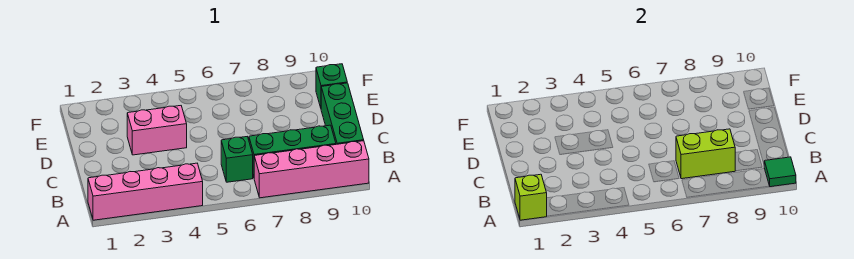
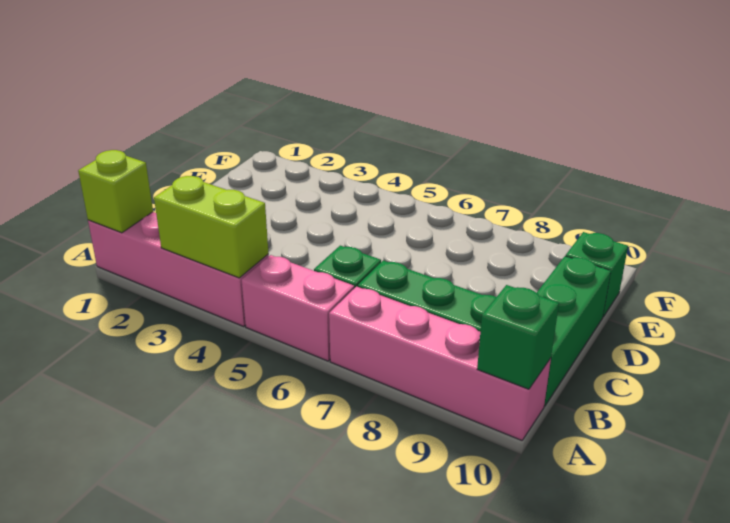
green tile A10 level 2 -> green brick A10 level 2
lime brick B7:B8 level 2 -> lime brick A3:A4 level 2
pink brick D3:D4 level 1 -> pink brick A5:A6 level 1

